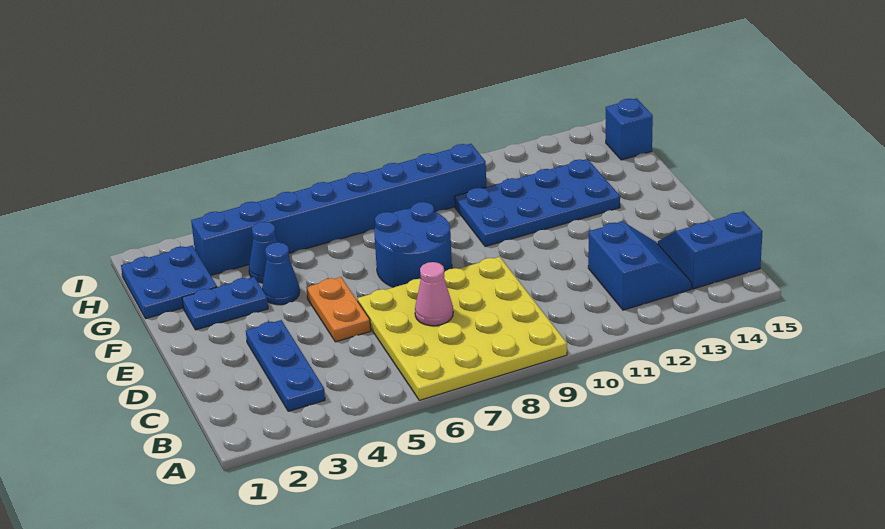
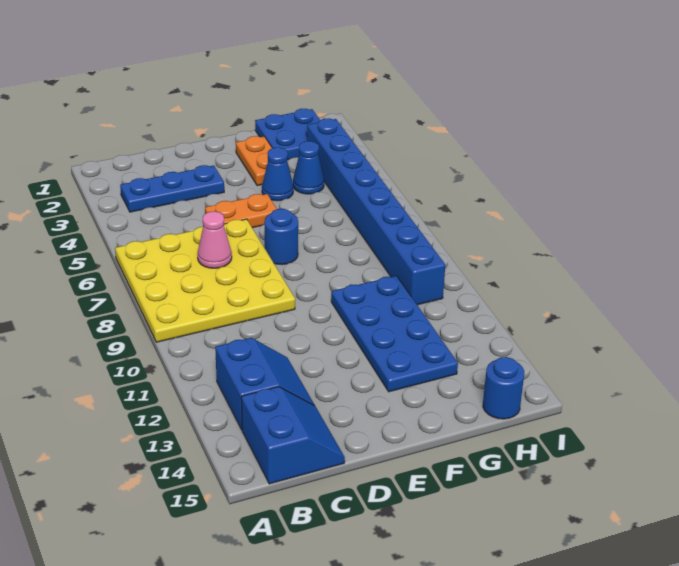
blue slope B12:C13 level 1 top 12 -> blue slope B12:C13 level 1 top B
blue round brick E7:F8 level 1 -> blue round brick E7 level 1
blue plate F2:F3 level 1 -> orange plate F2:F3 level 1
blue brick H15 level 1 -> blue round brick H15 level 1

